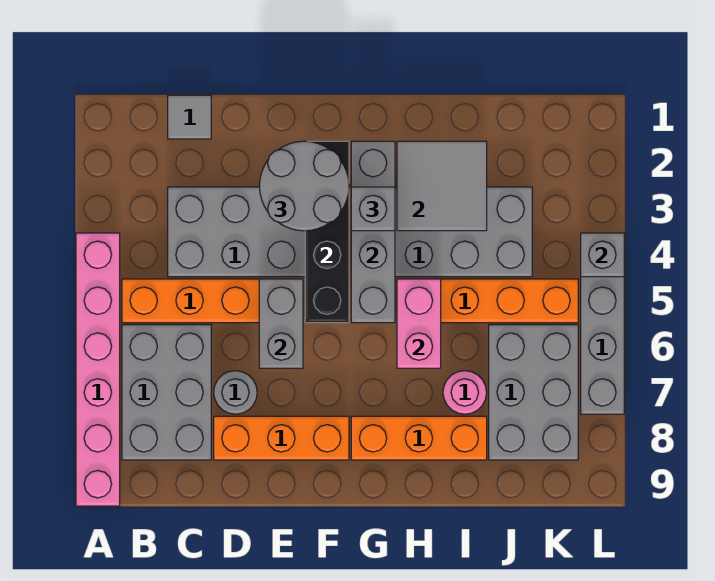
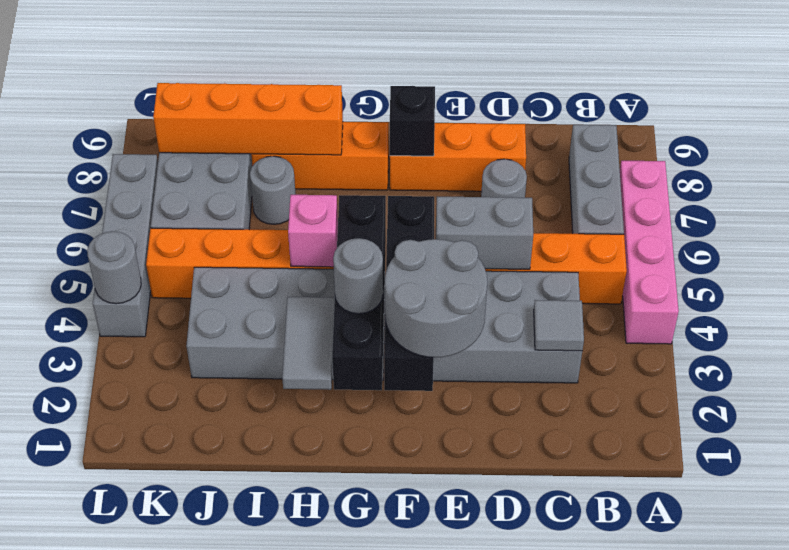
pink brick A4:A9 level 1 -> pink brick A4:A7 level 1
grey brick B6:C8 level 1 -> grey brick B6:B8 level 1
grey tile C1 level 1 -> grey tile C3 level 2
grey brick E5:E6 level 2 -> grey brick D5:E5 level 2
none -> black brick F8 level 2
grey brick G2:G5 level 2 -> black brick G2:G5 level 2
grey brick G3 level 3 -> grey round brick G3 level 3
grey tile H2:I3 level 2 -> grey tile H2:H3 level 2
pink brick H5:H6 level 2 -> pink brick H5 level 2
none -> orange brick H8:K8 level 2
pink round brick I7 level 1 -> grey round brick I7 level 1
grey brick L4 level 2 -> grey round brick L4 level 2

